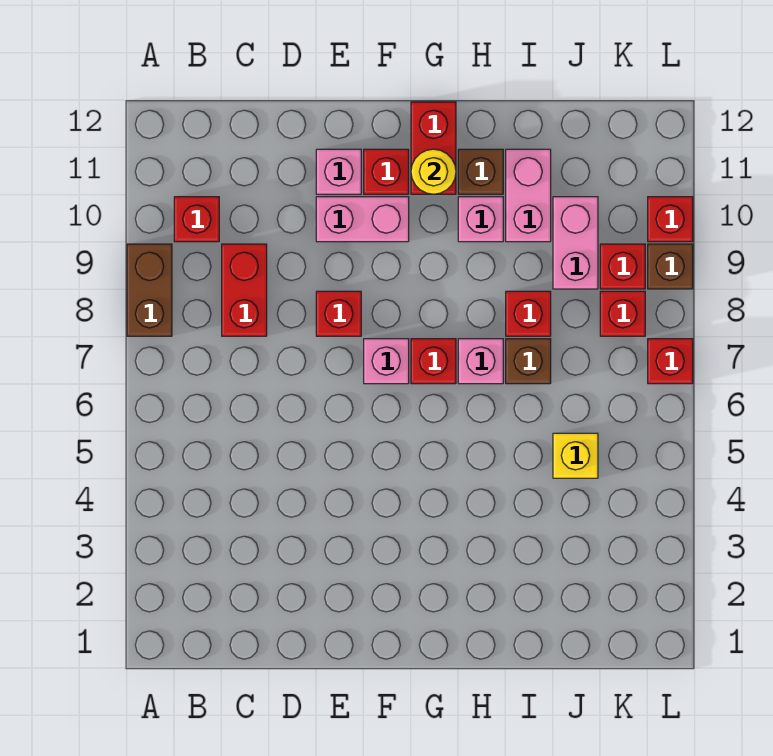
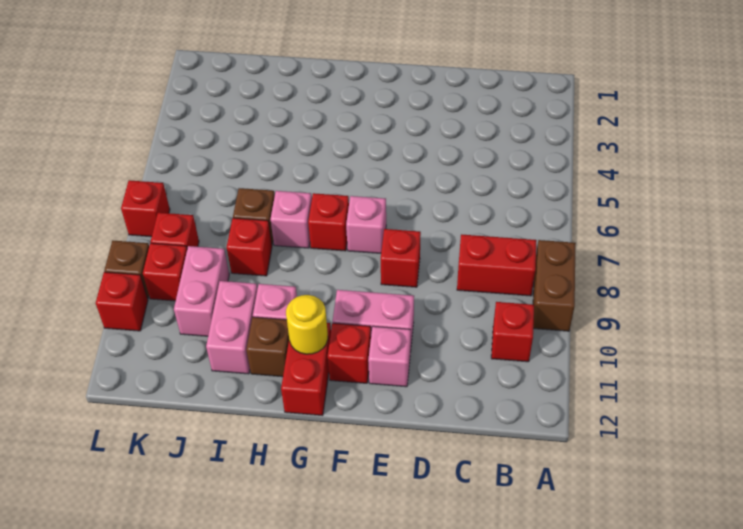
red brick C8:C9 level 1 -> red brick B8:C8 level 1
yellow brick J5 level 1 -> none

